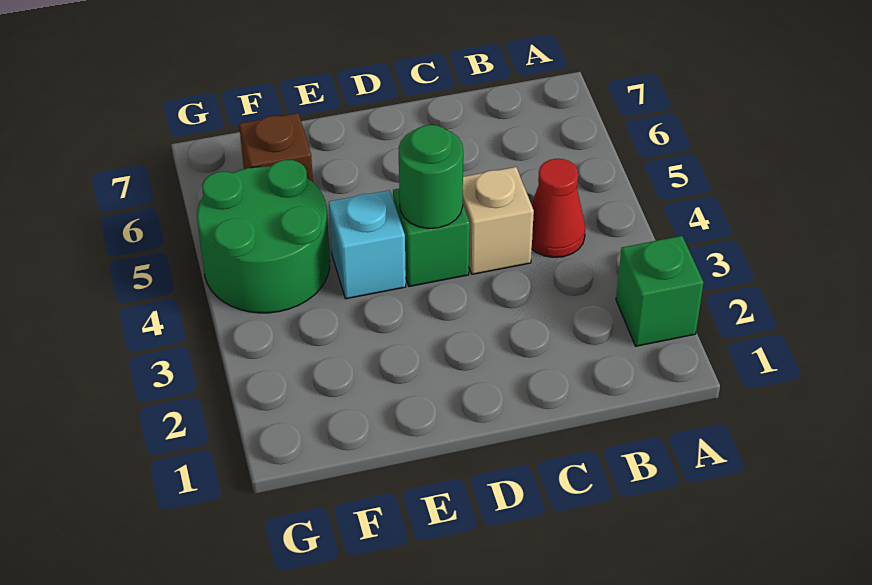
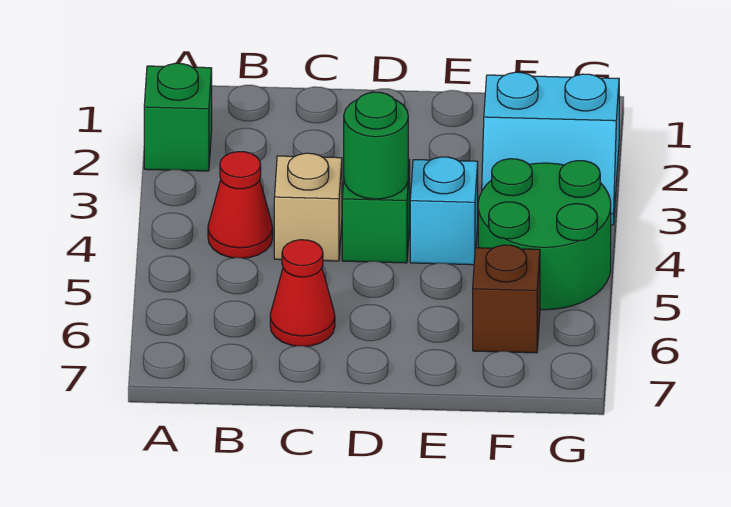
none -> red cone C6 level 1
none -> cyan slope F2:G3 level 1 top 2

